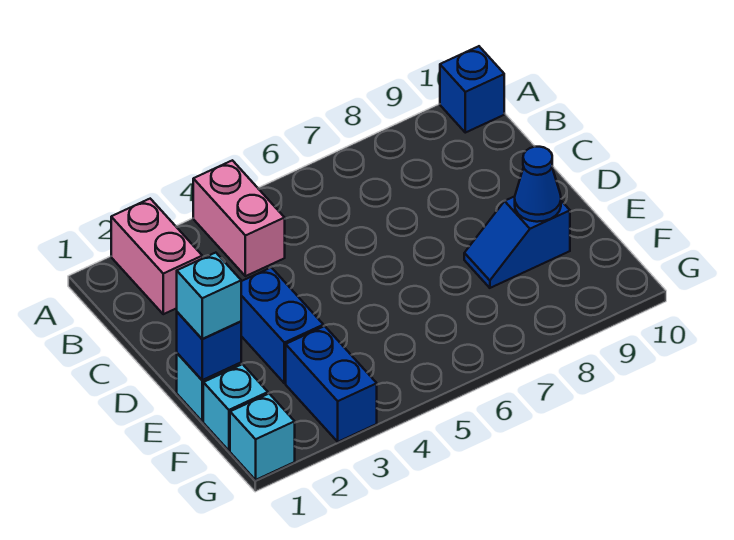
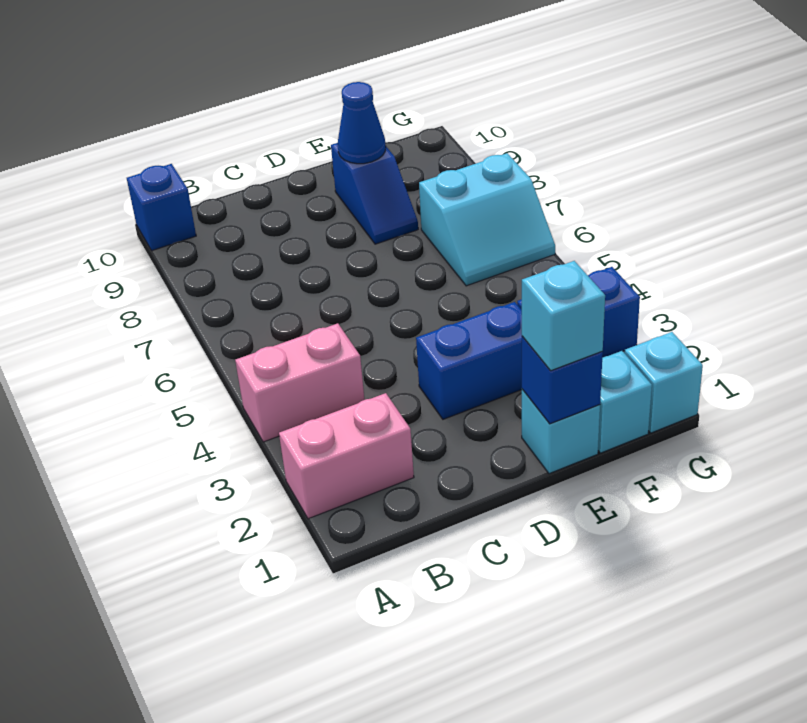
none -> cyan slope F6:G7 level 1 top 7

